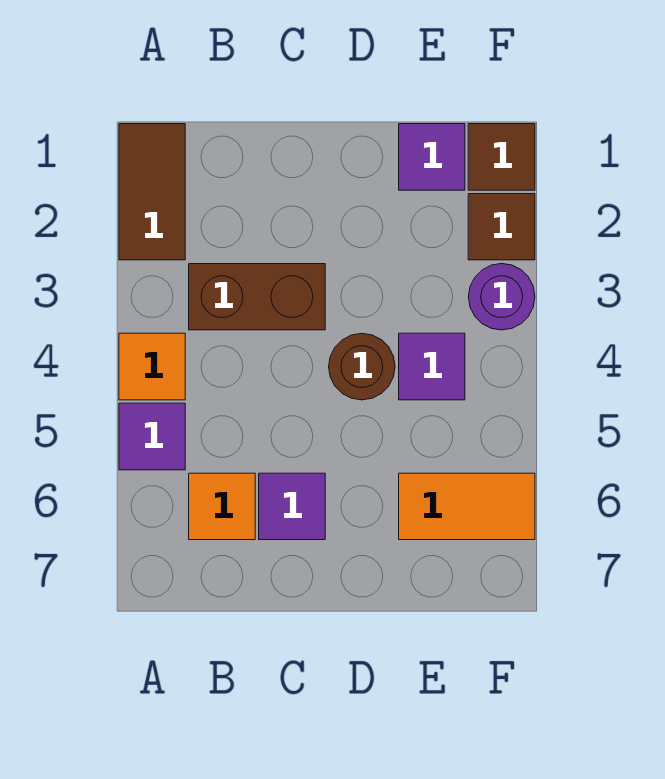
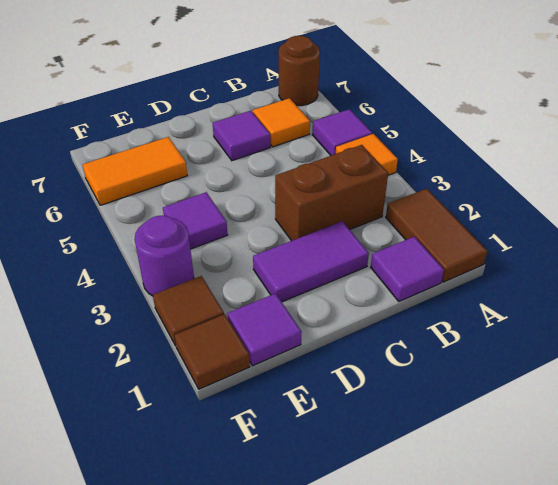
none -> purple tile B1 level 1
none -> purple tile C2:D2 level 1
brown round brick D4 level 1 -> brown round brick A7 level 1

